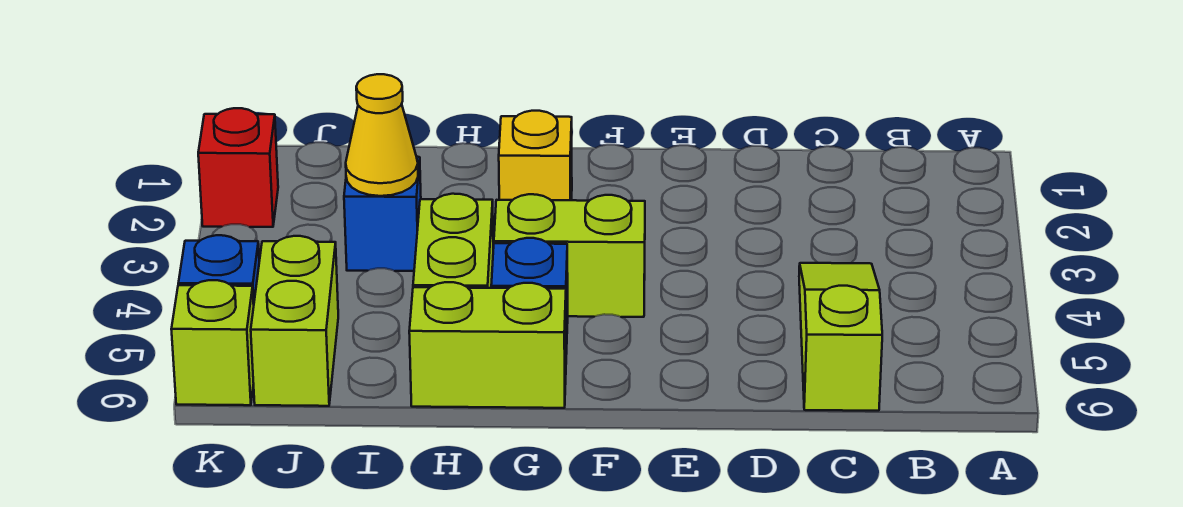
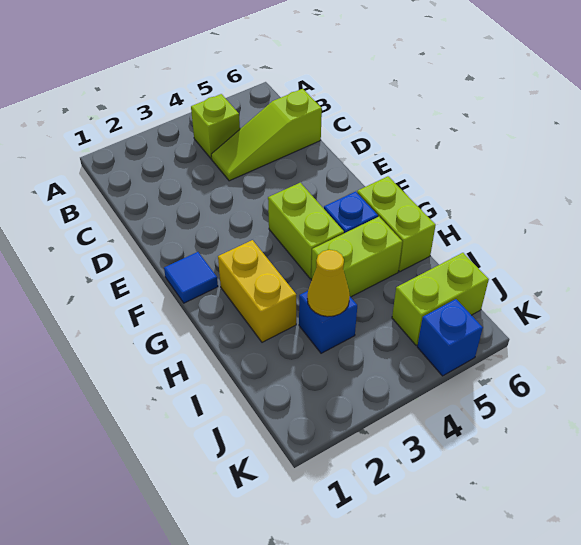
none -> blue tile F1 level 1
yellow brick G2 level 1 -> yellow brick G2:H2 level 1
red brick K2 level 1 -> none
lime brick K6 level 1 -> lime brick B4 level 1

